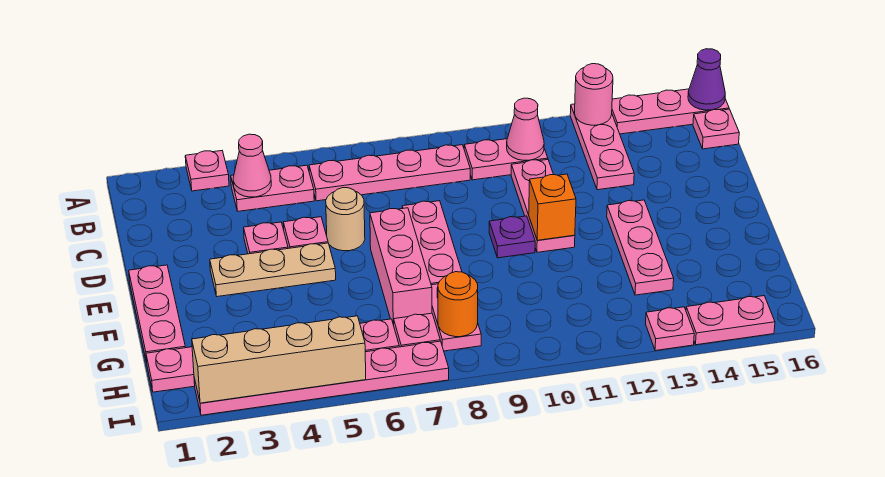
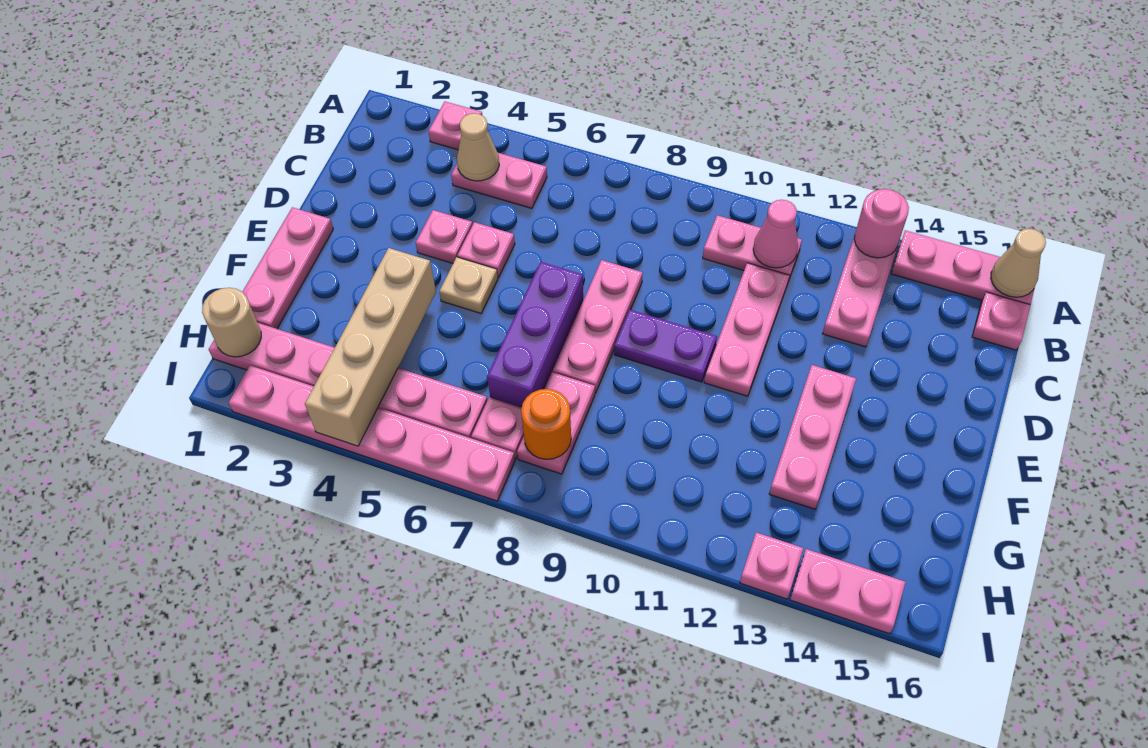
purple cone A16 level 2 -> tan cone A16 level 2
pink cone B4 level 2 -> tan cone B4 level 2
pink plate B6:B9 level 1 -> none
tan round brick D6 level 1 -> tan round brick H1 level 2
tan plate E3:E5 level 1 -> tan plate E5 level 1
pink brick E7:G7 level 1 -> purple brick E7:G7 level 1
purple plate E10 level 1 -> purple plate E9:E10 level 1
orange brick E11 level 2 -> none
tan brick I2:I5 level 2 -> tan brick F4:I4 level 2

